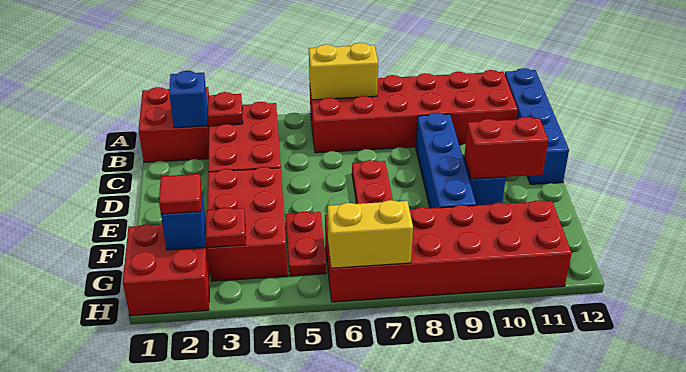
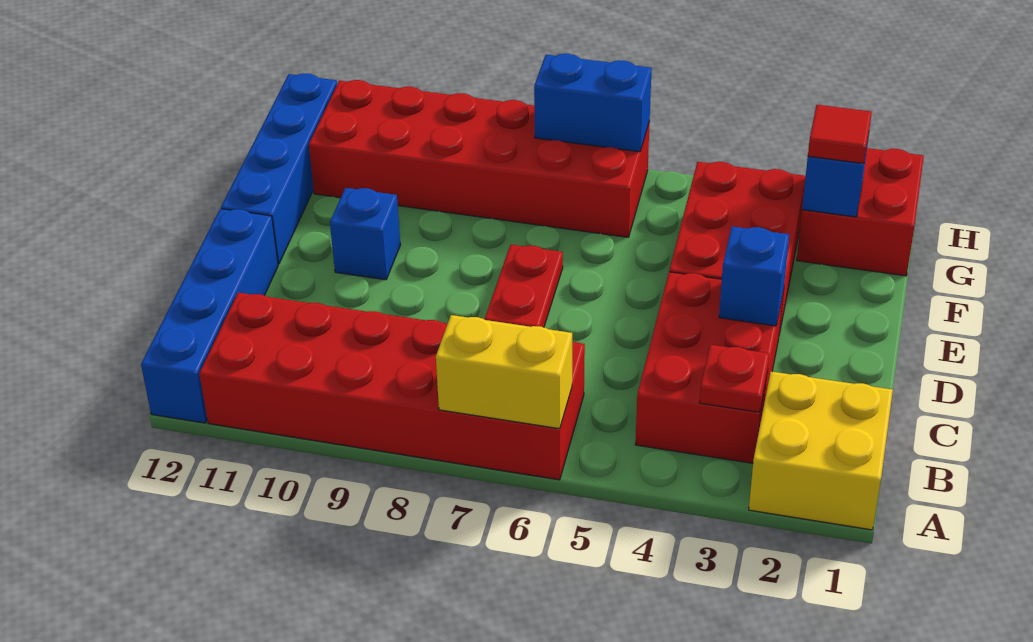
red brick A1:B2 level 1 -> yellow brick A1:B2 level 1
blue brick B2 level 2 -> blue brick D3 level 2
blue brick C9:F9 level 1 -> blue brick E12:H12 level 1
red brick E10:E11 level 2 -> none
red plate F5:G5 level 1 -> none
red plate G3 level 2 -> none
yellow brick H6:H7 level 2 -> blue brick H6:H7 level 2

